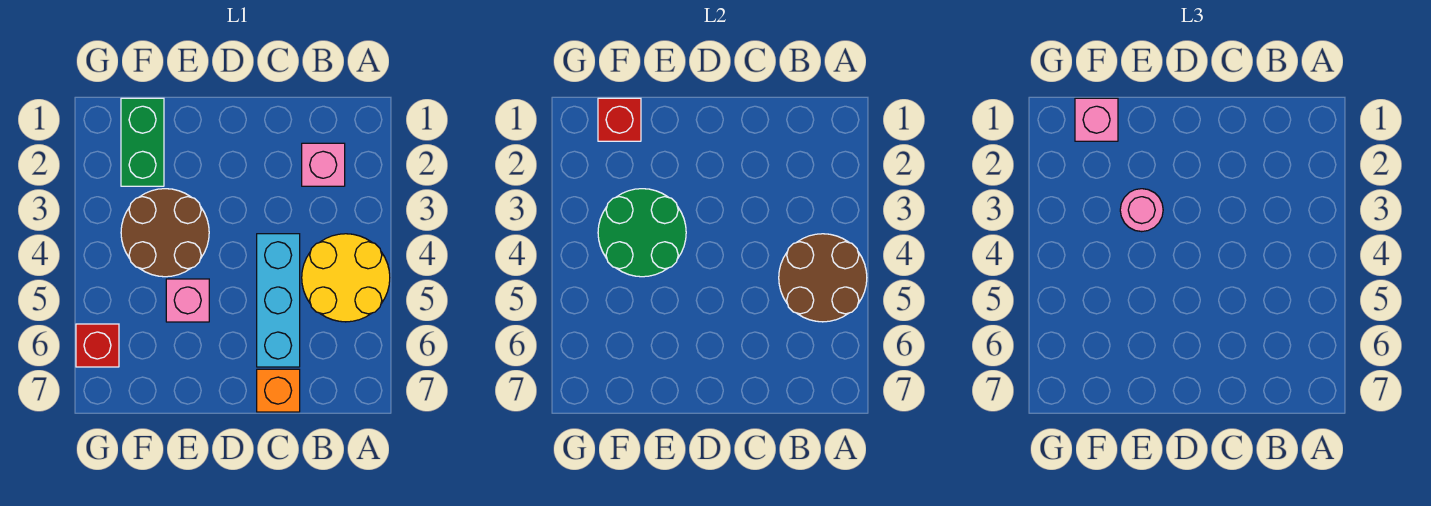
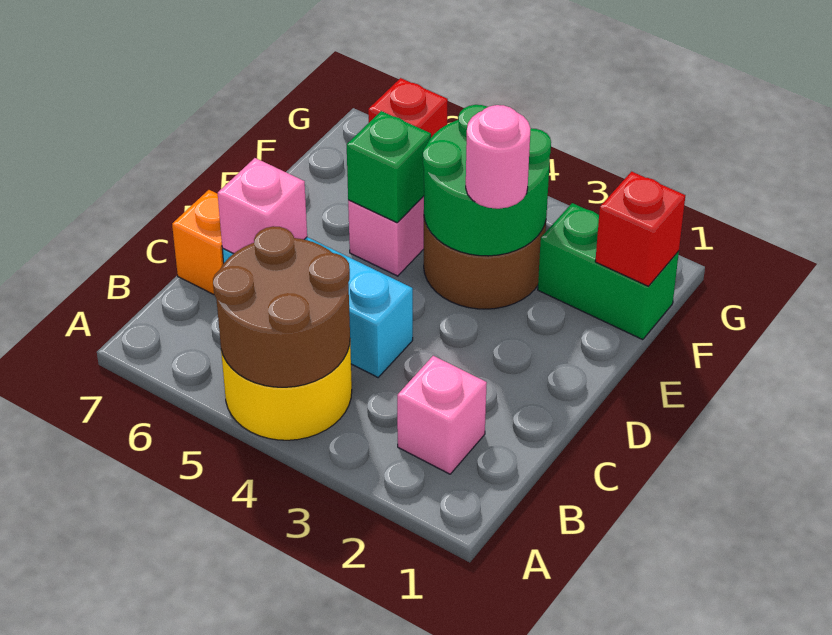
none -> green brick E5 level 2
pink brick F1 level 3 -> pink brick C6 level 2

